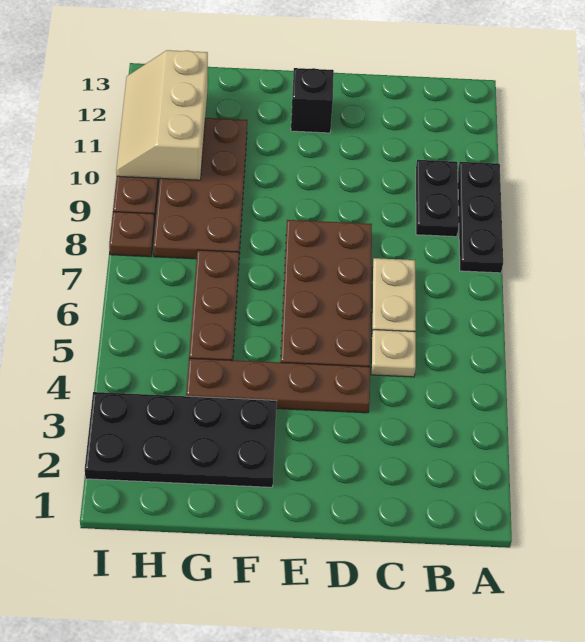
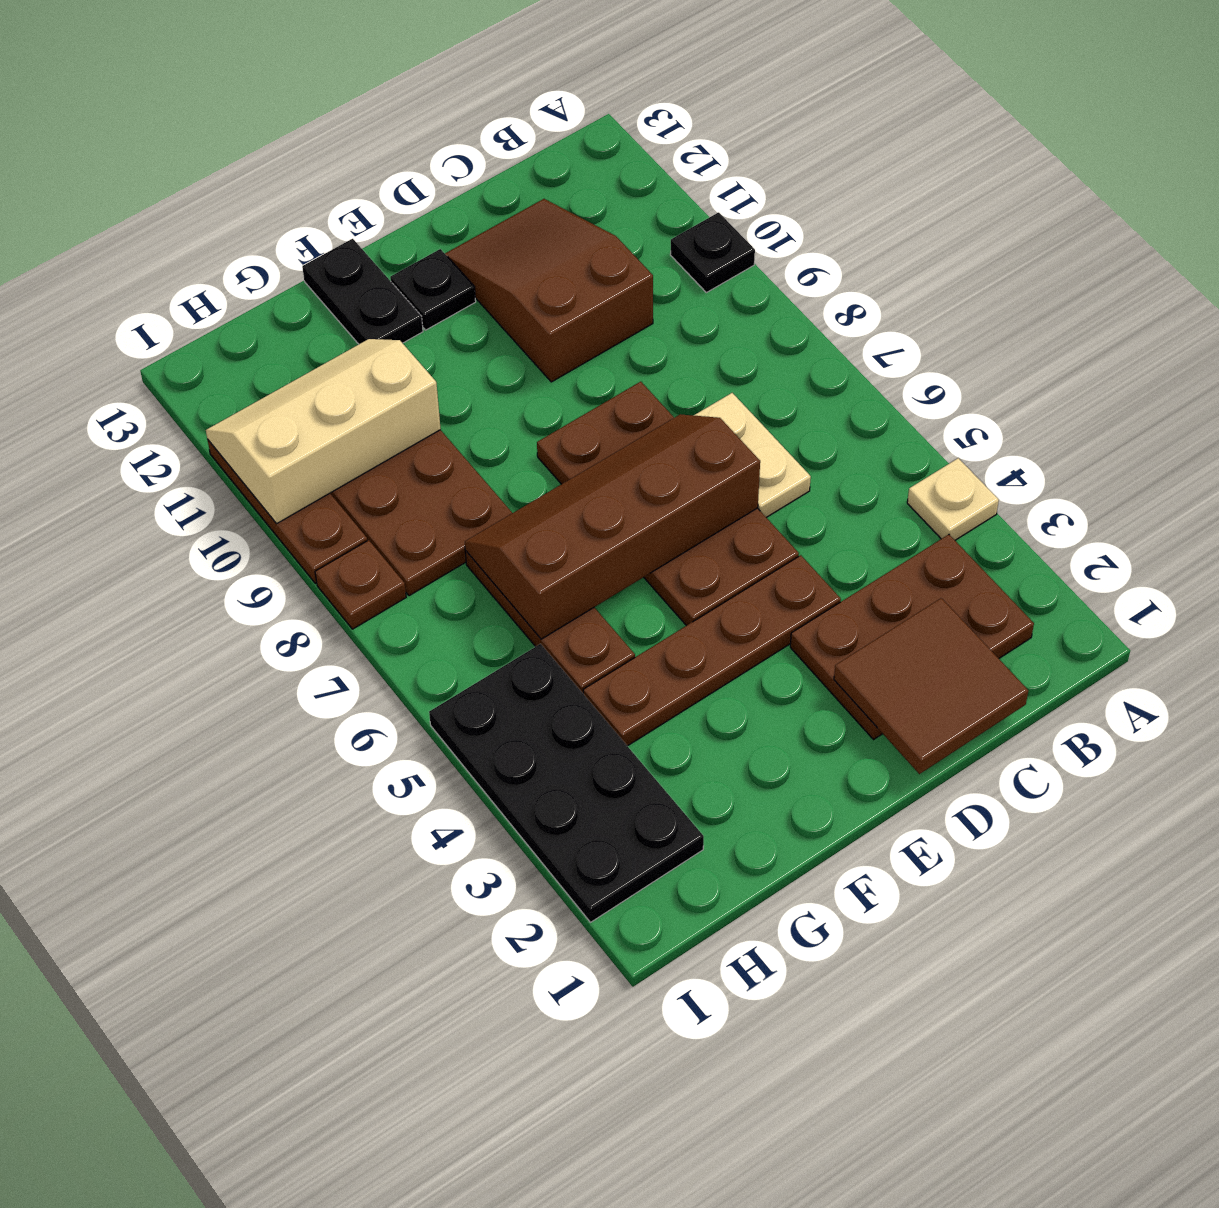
black plate A8:A10 level 1 -> black plate A10 level 1
none -> brown plate B2:D3 level 1
black plate B9:B10 level 1 -> black plate F12:F13 level 1
none -> brown tile C1:D2 level 2
tan plate C5 level 1 -> tan plate A4 level 1
none -> brown slope C10:D12 level 1 top 10
none -> brown slope D6:G7 level 2 top 6
black brick E12 level 1 -> black plate E12 level 1
black plate F2:I3 level 1 -> black plate H2:I5 level 1
tan slope H10:I12 level 2 top H -> tan slope G10:I11 level 2 top 10

